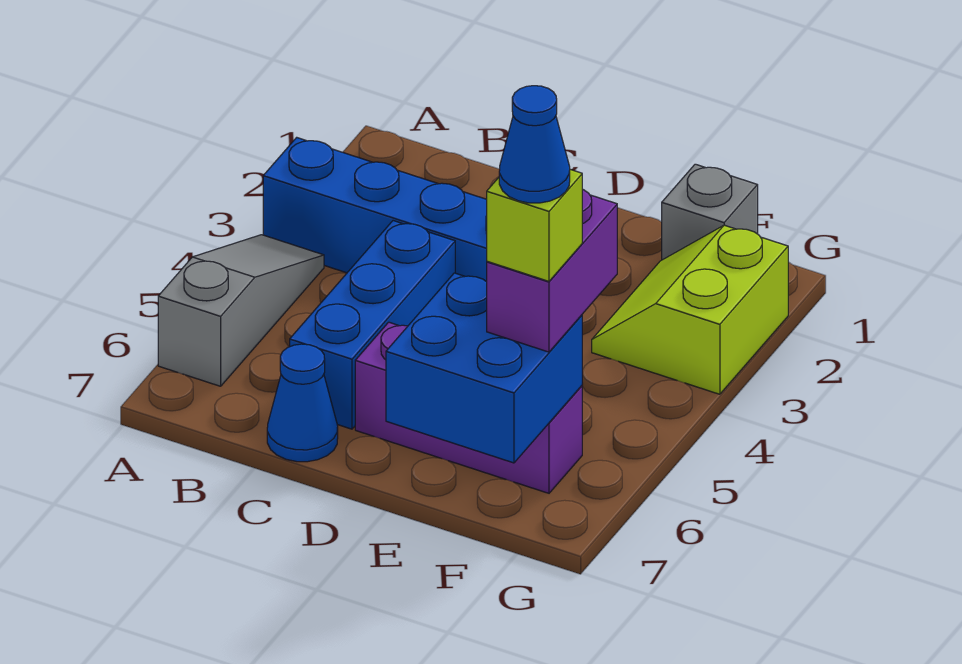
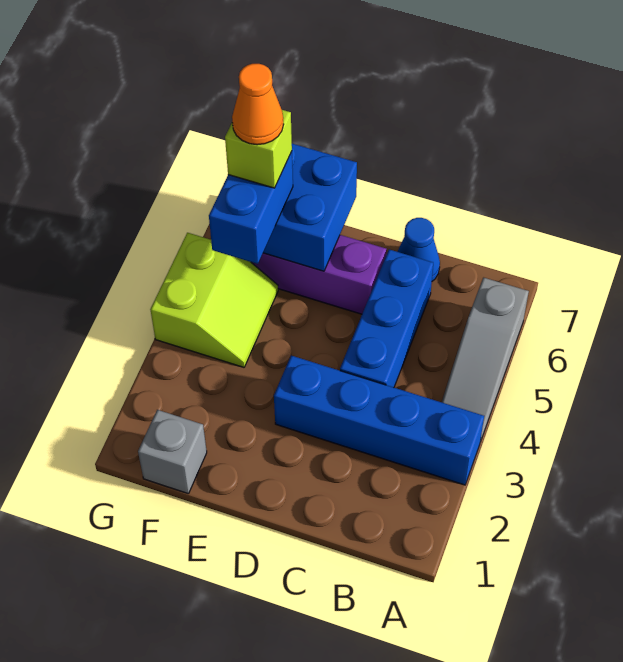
lime slope F2:G3 level 1 top G -> lime slope F4:G5 level 1 top G
purple brick F5:F6 level 3 -> blue brick F5:F6 level 3
blue cone F6 level 5 -> orange cone F6 level 5

